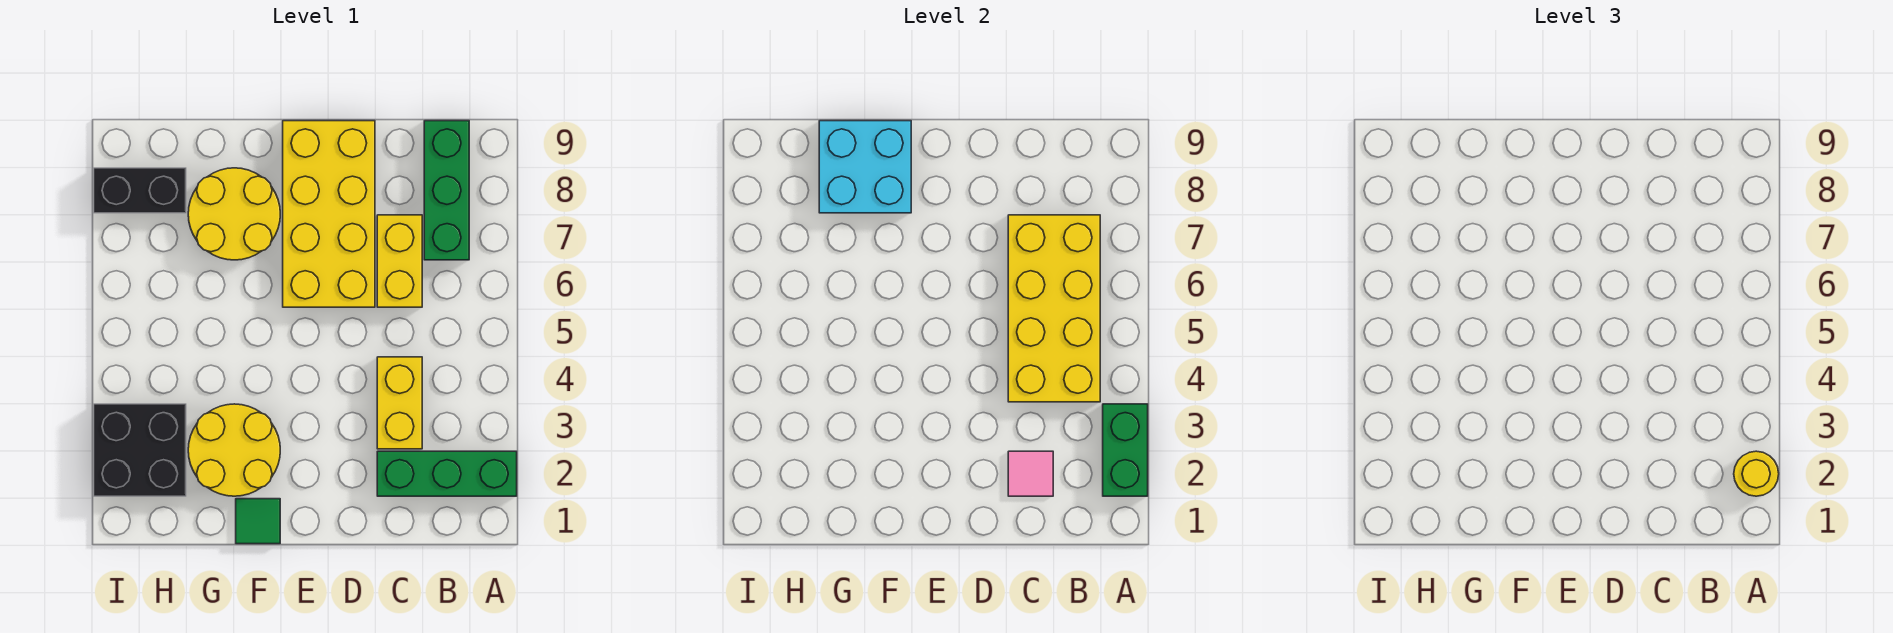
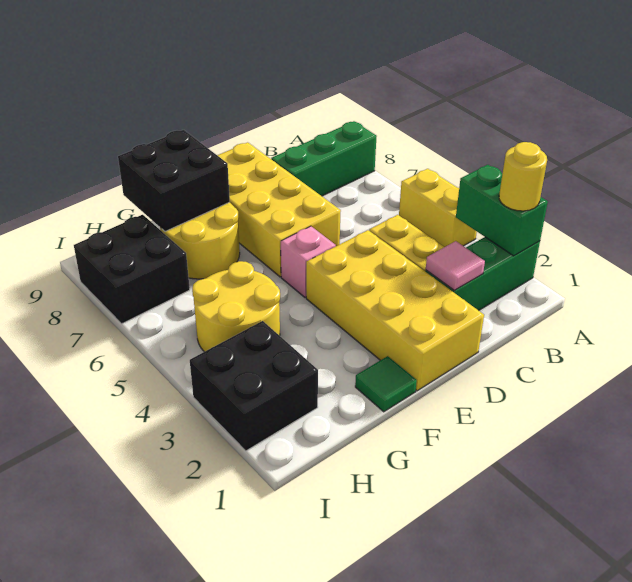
yellow brick B4:C7 level 2 -> yellow brick D1:E4 level 1
green brick B7:B9 level 1 -> green brick A8:C8 level 1
yellow brick C6:C7 level 1 -> yellow brick A4:A5 level 1
none -> pink brick E5 level 1
yellow round brick F2:G3 level 1 -> yellow round brick G4:H5 level 1
cyan brick F8:G9 level 2 -> black brick F8:G9 level 2
black brick H8:I8 level 1 -> black brick H7:I8 level 1

